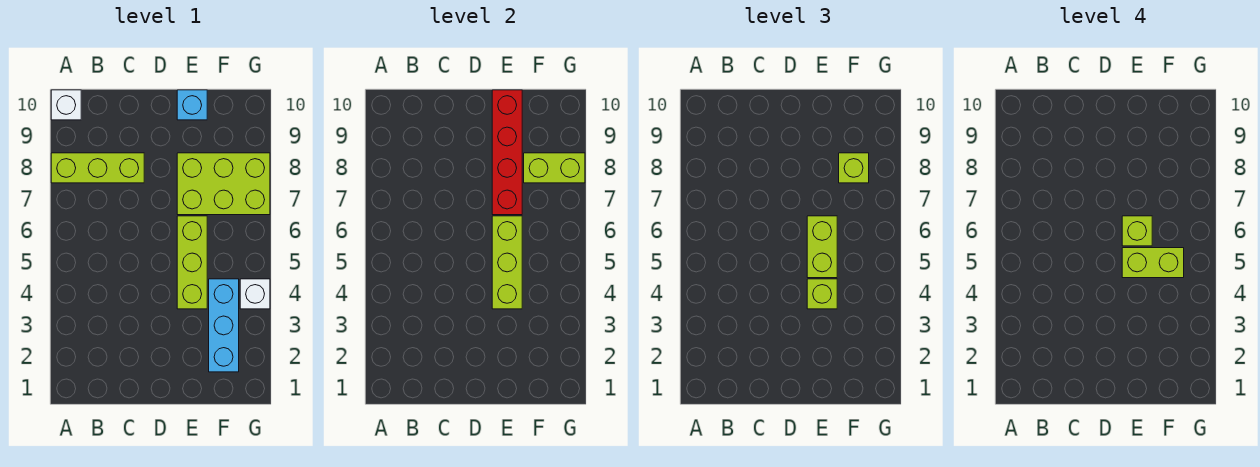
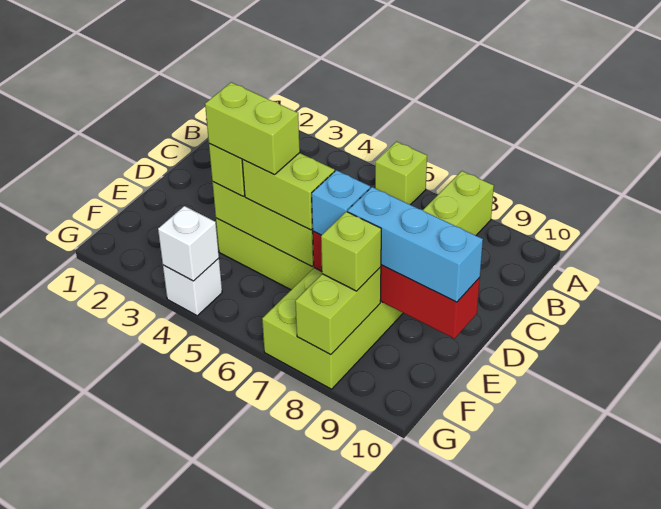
white brick A10 level 1 -> white brick G4 level 2
lime brick E5:F5 level 4 -> lime brick E4:E5 level 4
lime brick E6 level 4 -> lime brick A6 level 1
cyan brick E10 level 1 -> cyan brick E7 level 3
cyan brick F2:F4 level 1 -> cyan brick E8:E10 level 3

